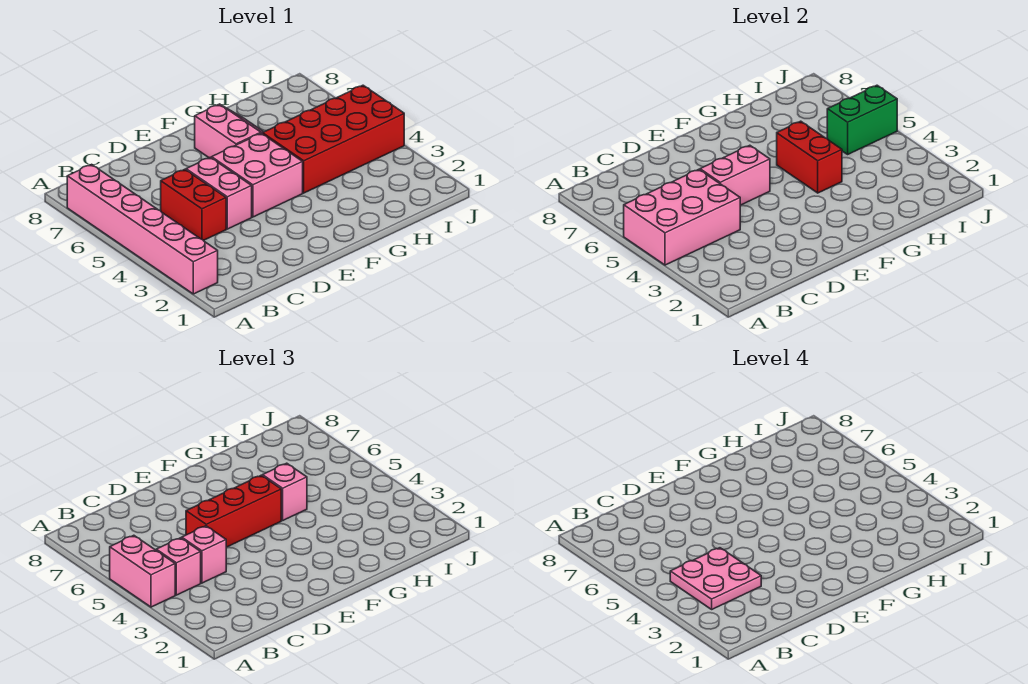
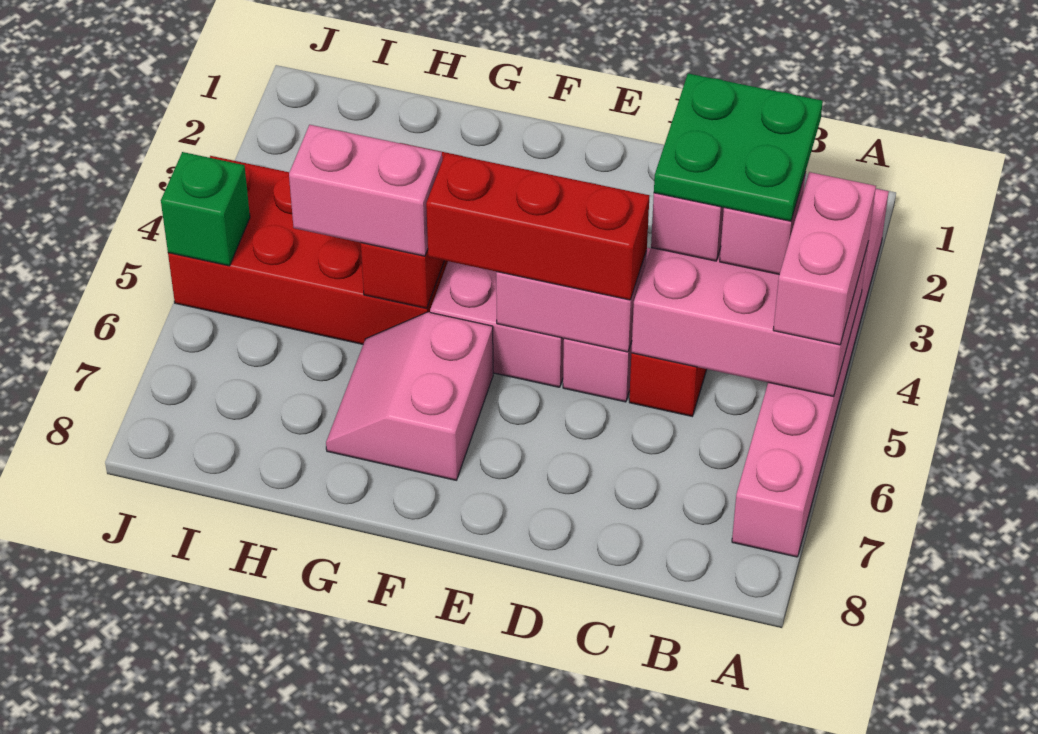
pink plate B3:C4 level 4 -> green plate B3:C4 level 4
pink brick G5 level 3 -> pink brick G5:H5 level 3
green brick I5:J5 level 2 -> green brick J5 level 2

